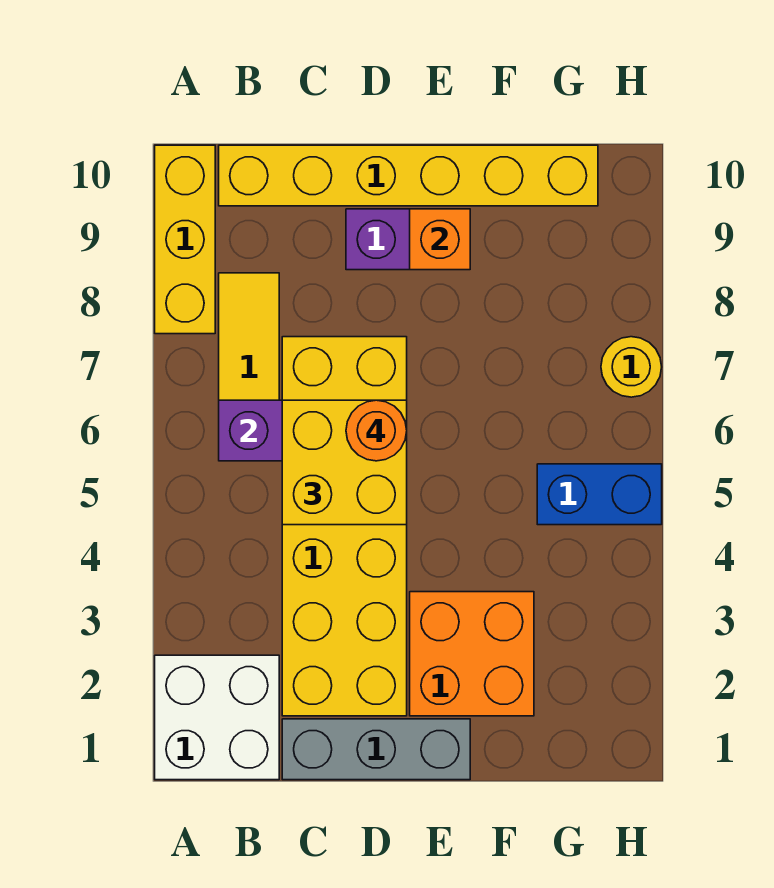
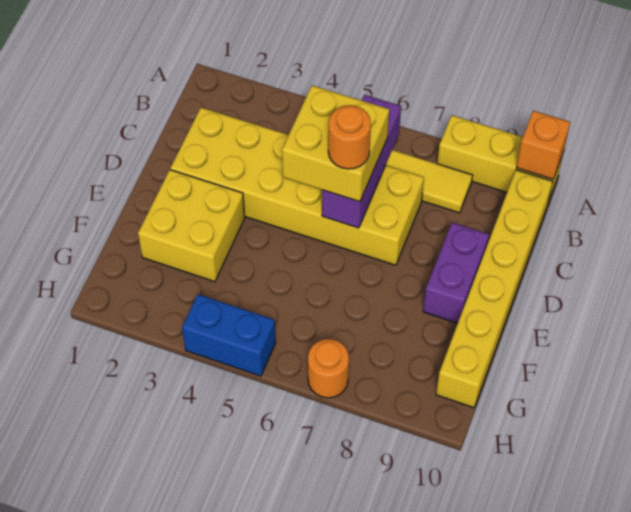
white brick A1:B2 level 1 -> none
grey brick C1:E1 level 1 -> none
orange brick E2:F3 level 1 -> yellow brick E2:F3 level 1
orange brick E9 level 2 -> orange brick A10 level 2
blue brick G5:H5 level 1 -> blue brick H4:H5 level 1
yellow round brick H7 level 1 -> orange round brick H7 level 1

